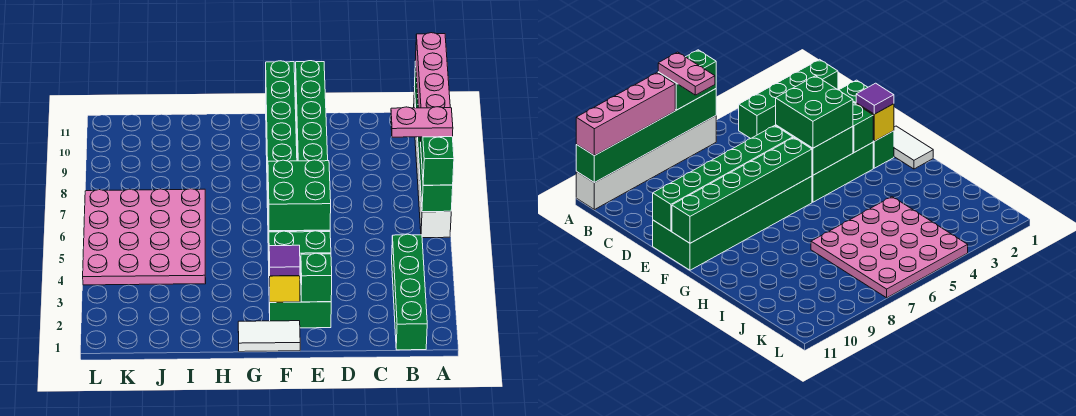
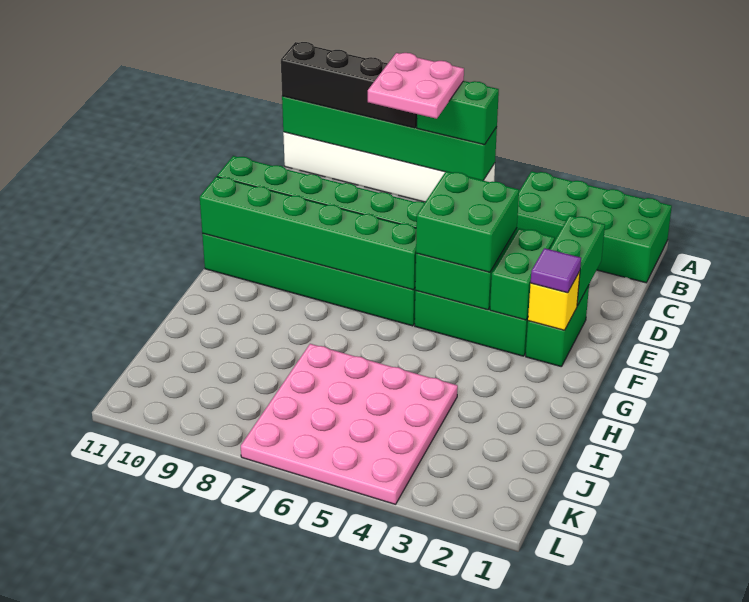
pink plate A7:B7 level 4 -> pink plate A7:B8 level 4
pink brick A8:A11 level 3 -> black brick A8:A11 level 3
green brick B1:B4 level 1 -> green brick A1:B4 level 1
green brick E2 level 2 -> green brick D2:E2 level 2
white tile F1:G1 level 1 -> none

